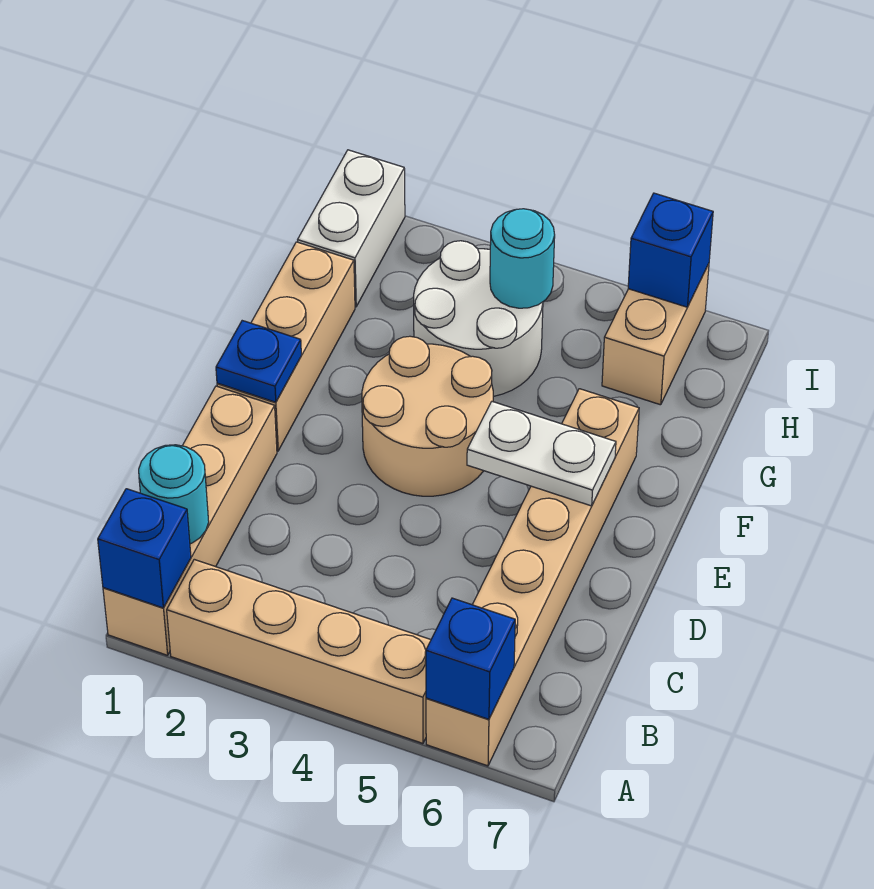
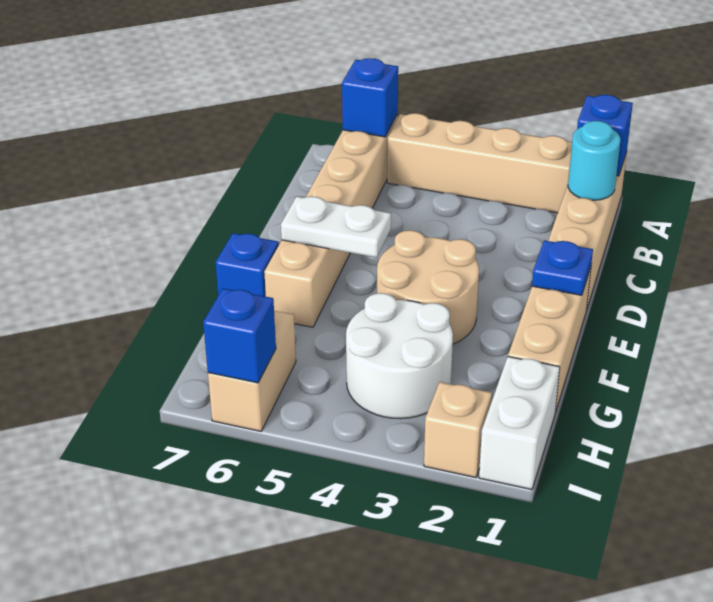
none -> blue brick F7 level 1
cyan round brick H4 level 2 -> none
none -> tan brick I2 level 1

